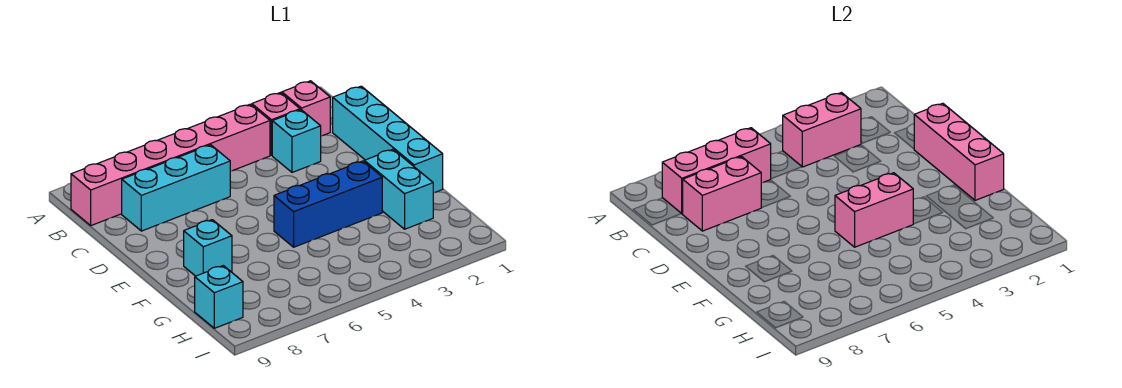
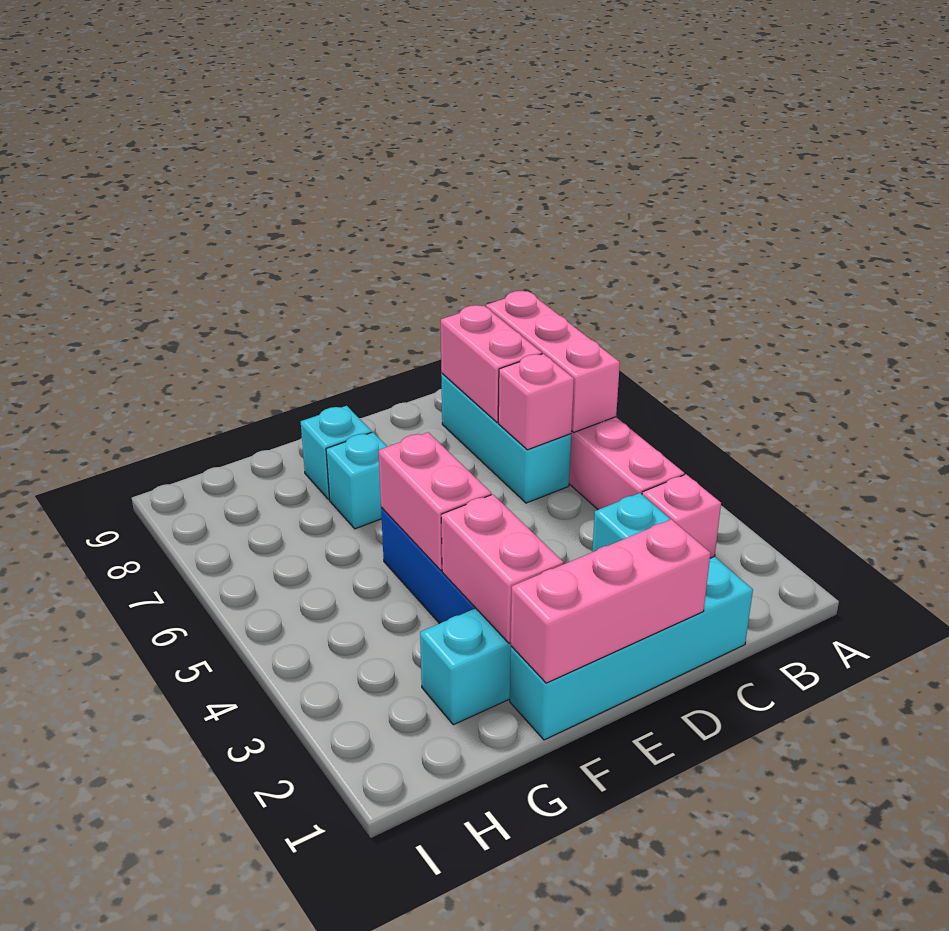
pink brick B2 level 1 -> pink brick C6 level 2
pink brick B3:B4 level 2 -> pink brick F2:F3 level 2
cyan brick H9 level 1 -> cyan brick F7 level 1

